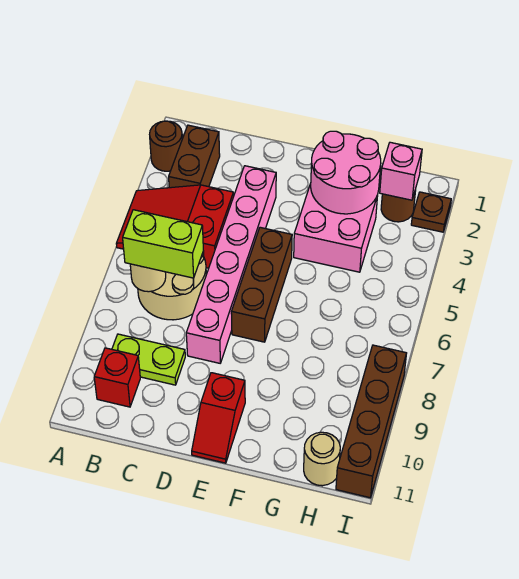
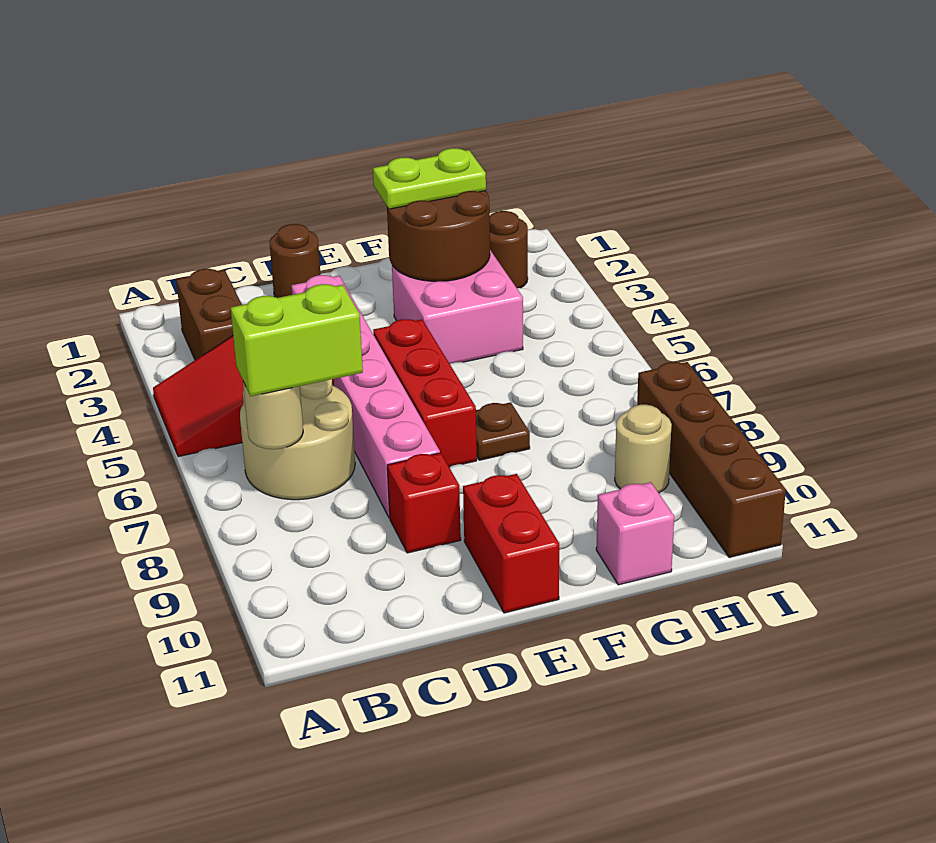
brown round brick A2 level 1 -> brown round brick D1 level 1
lime plate B9:C9 level 1 -> lime plate F2:G2 level 3
red brick B10 level 1 -> red brick D9 level 1
brown brick E5:E7 level 1 -> red brick E5:E7 level 1
red slope E10:E11 level 1 top 10 -> red brick E10:E11 level 1
pink round brick F2:G3 level 2 -> brown round brick F2:G3 level 2
pink brick H2 level 2 -> pink brick G11 level 1
tan round brick H11 level 1 -> tan round brick H9 level 1
brown plate I2 level 1 -> brown plate F7 level 1

